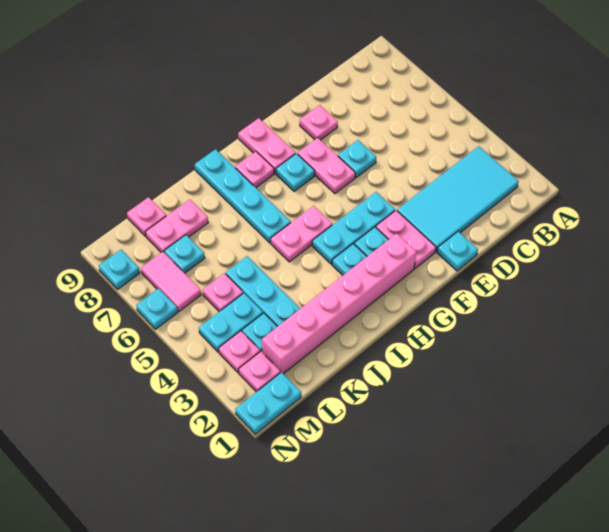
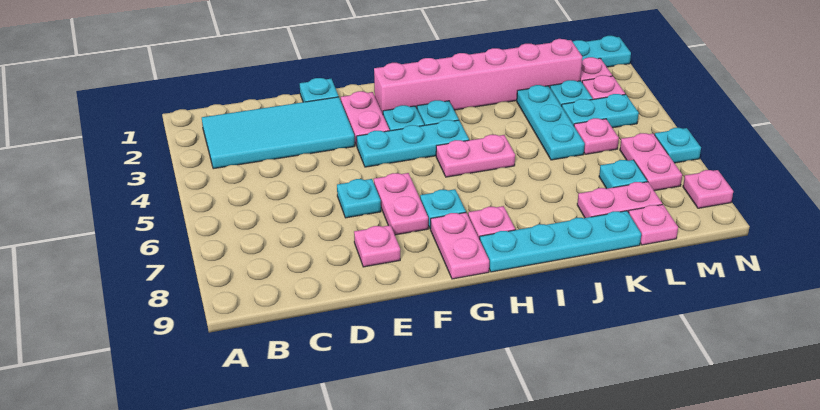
cyan plate I6:I9 level 1 -> cyan plate H9:K9 level 1
pink tile M6:M7 level 1 -> pink plate M6:M7 level 1
cyan plate N8 level 1 -> pink plate N8 level 1

